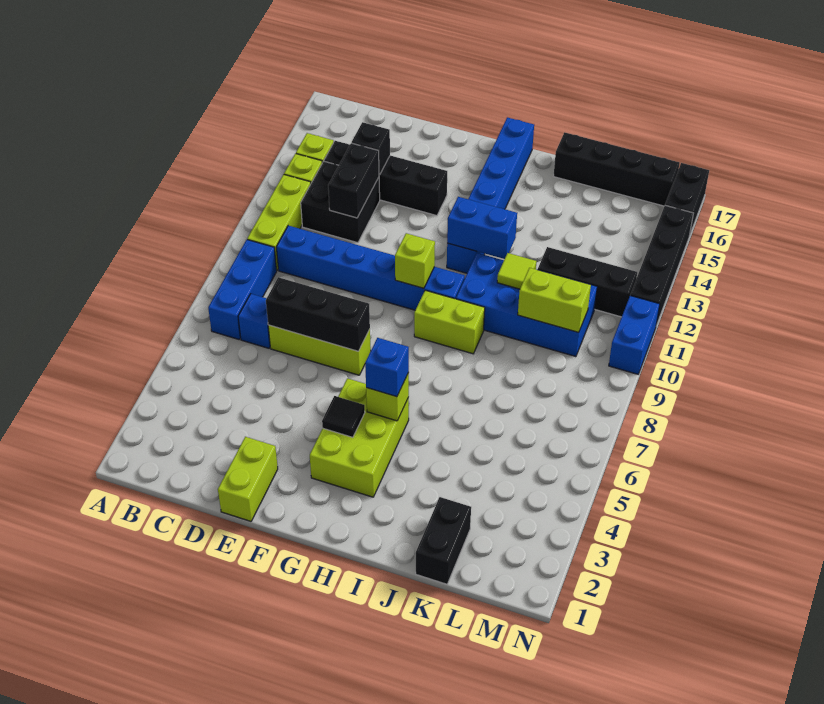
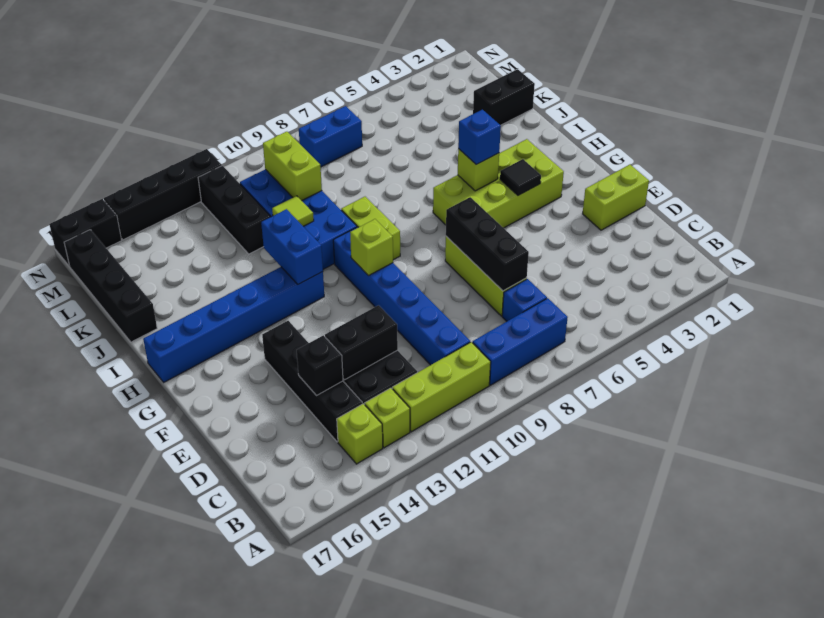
lime brick G3:H5 level 1 -> lime brick G3:H6 level 1
blue brick N10:N11 level 1 -> blue brick M7:M8 level 1

